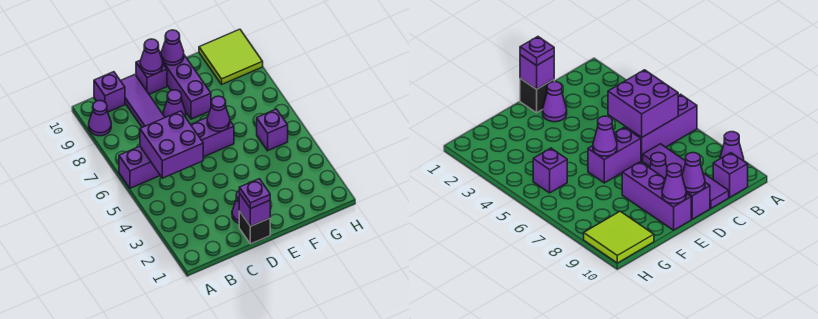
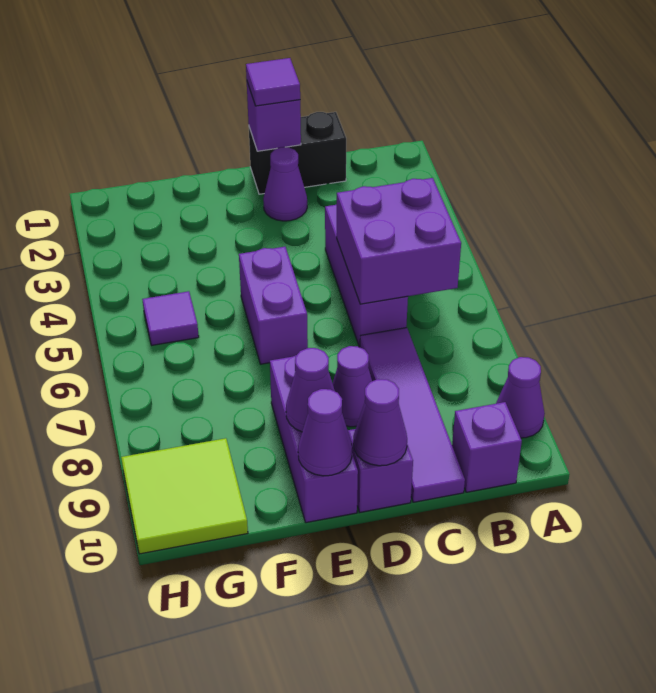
purple brick A6:C6 level 1 -> purple brick C4:C6 level 1
black brick D1 level 1 -> black brick C1:D1 level 1
purple plate D1 level 3 -> purple tile D1 level 3
purple brick D6:E6 level 1 -> purple brick E5:E6 level 1
purple cone E6 level 2 -> purple cone E9 level 2
purple brick G5 level 1 -> purple tile G5 level 1

